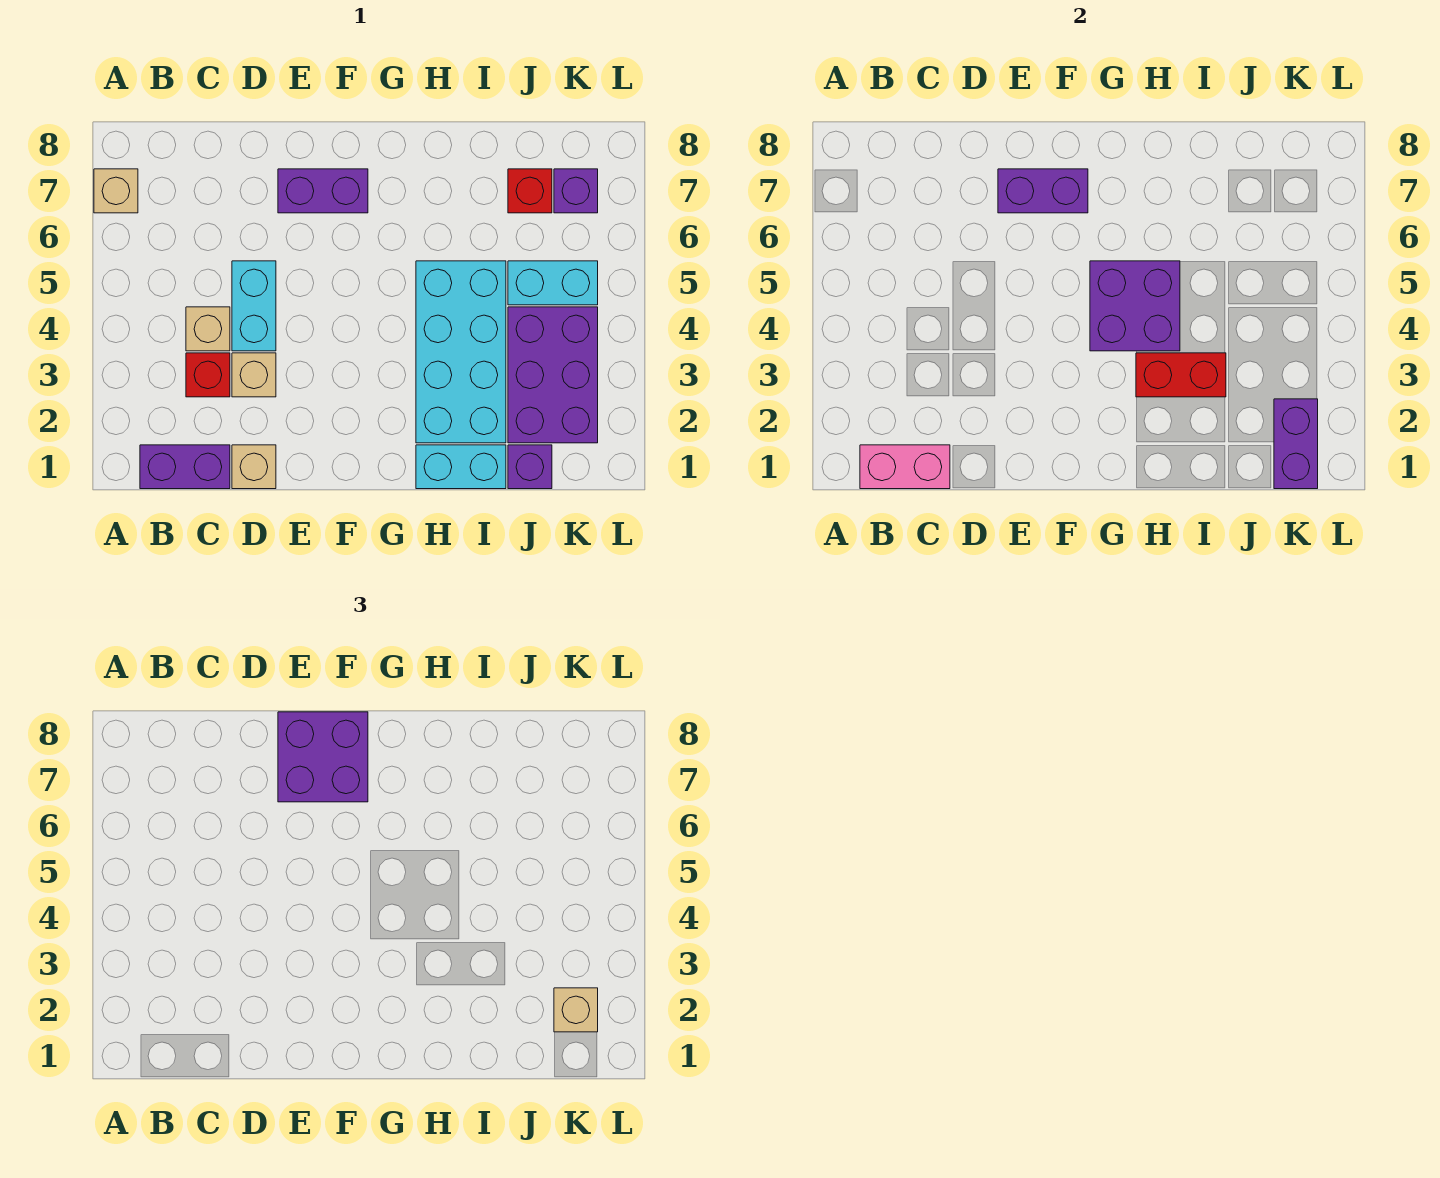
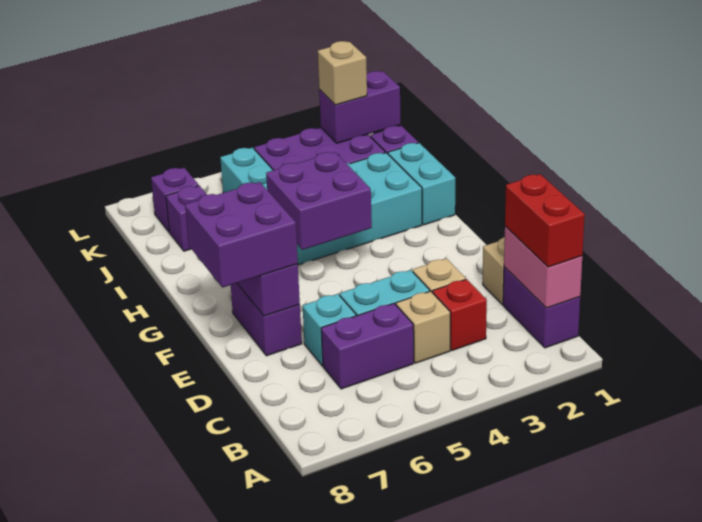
tan brick A7 level 1 -> none
none -> purple brick C5:C6 level 1
none -> cyan brick D6 level 1
red brick H3:I3 level 2 -> red brick B1:C1 level 3
red brick J7 level 1 -> purple brick J7 level 1

